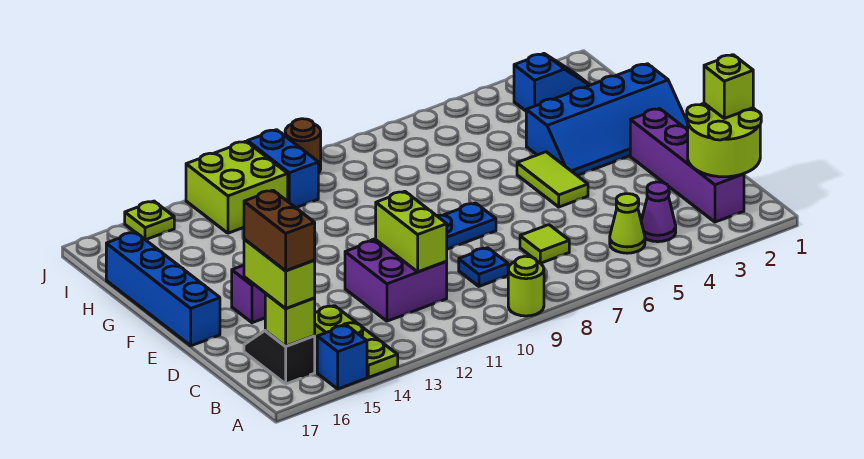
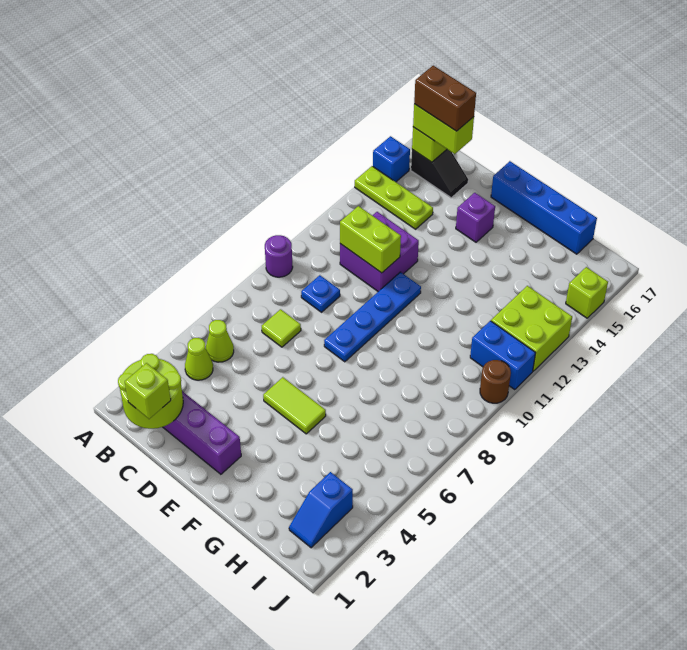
lime round brick A9 level 1 -> purple round brick A9 level 1
purple cone B4 level 1 -> lime cone B4 level 1
blue slope F1:G4 level 1 top G -> none
lime plate J15 level 1 -> lime brick J15 level 1

